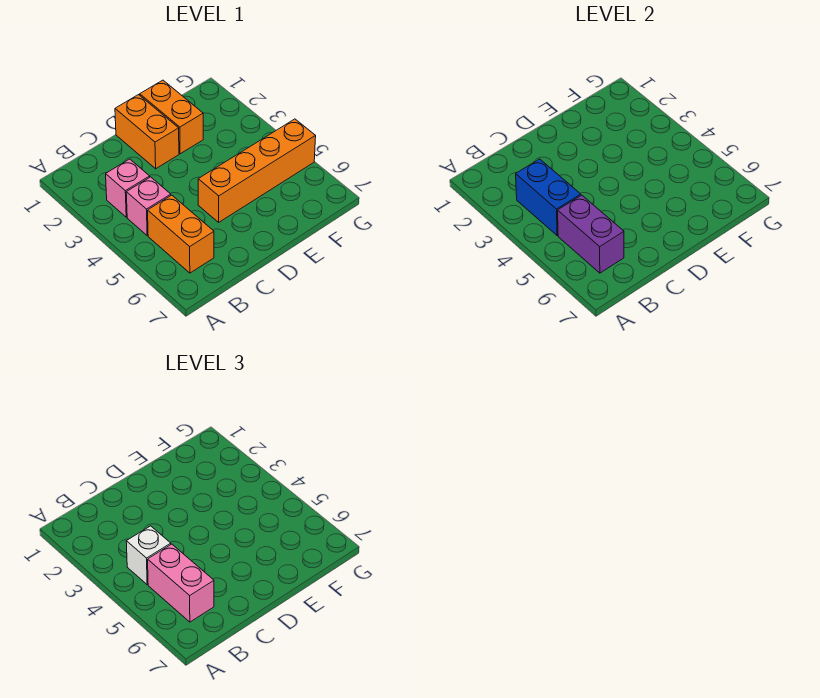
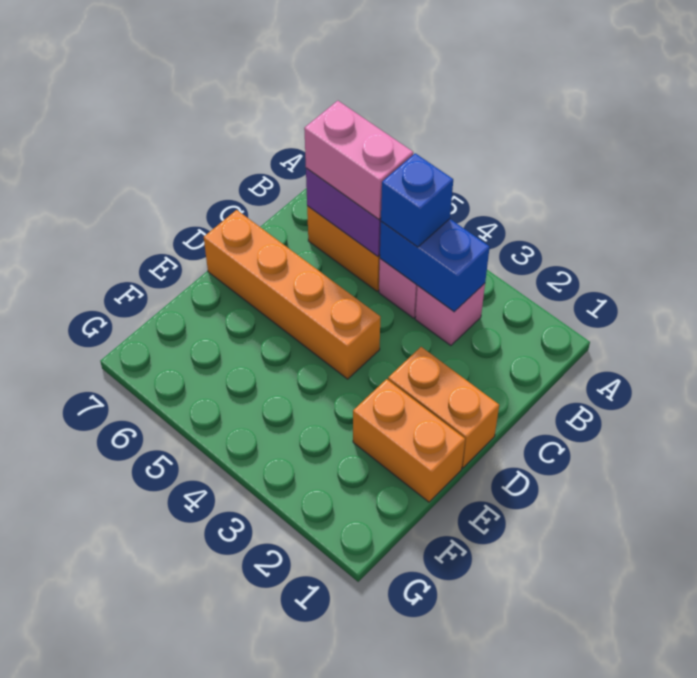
white brick B4 level 3 -> blue brick B4 level 3
orange brick D5:G5 level 1 -> orange brick D4:D7 level 1

